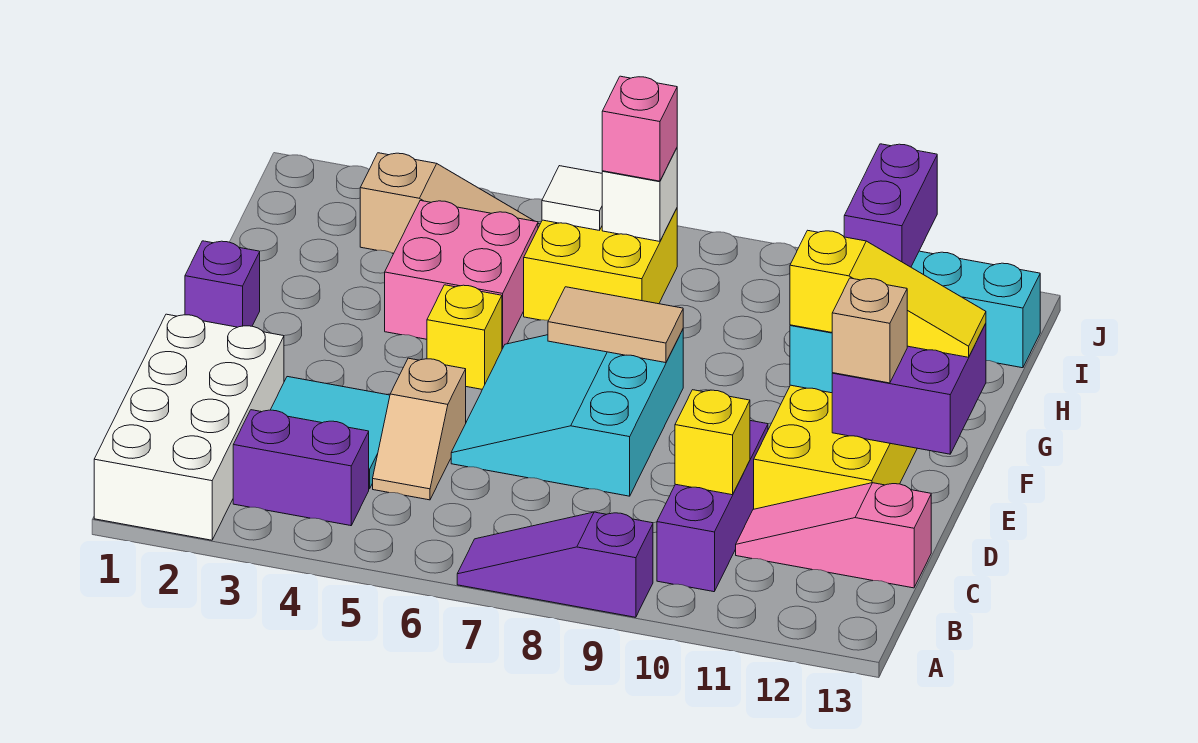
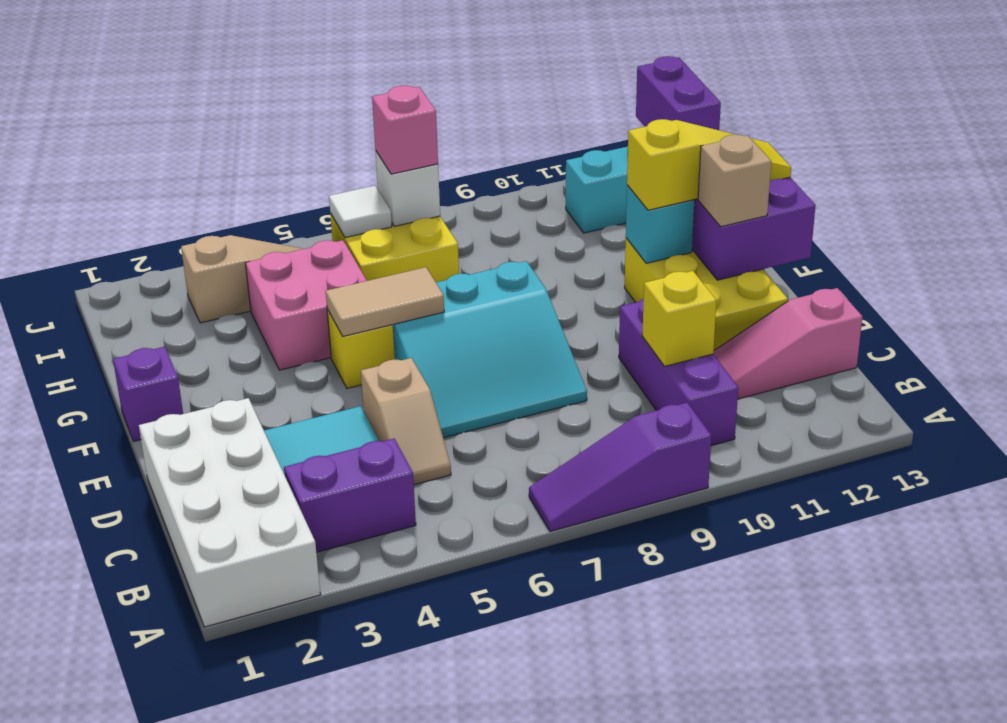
cyan slope D6:F8 level 1 top 8 -> cyan slope D6:F8 level 1 top F
tan tile F7:F8 level 2 -> tan tile F5:F6 level 2
purple brick I11:J11 level 2 -> purple brick I13:J13 level 2

